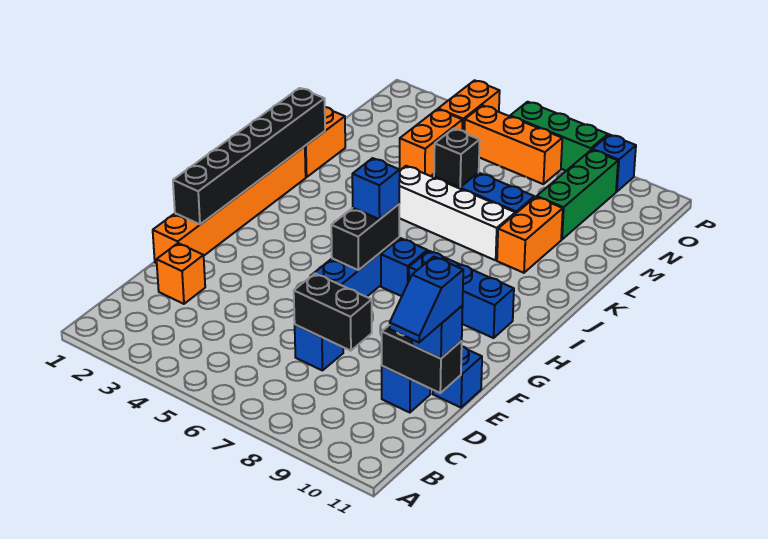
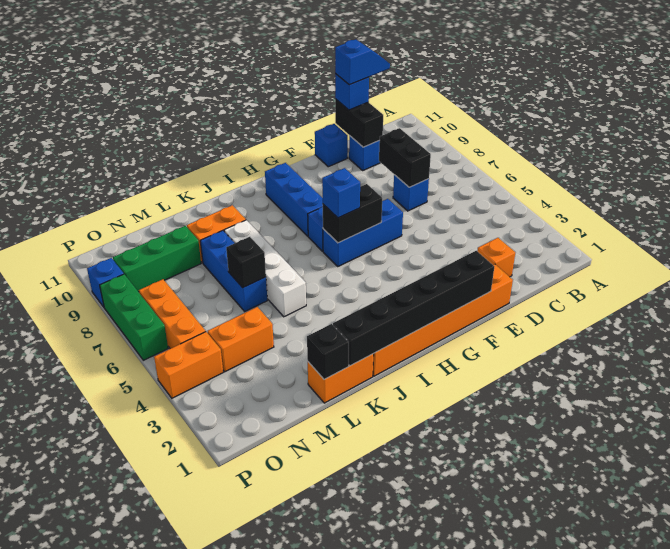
none -> black brick L1 level 2

